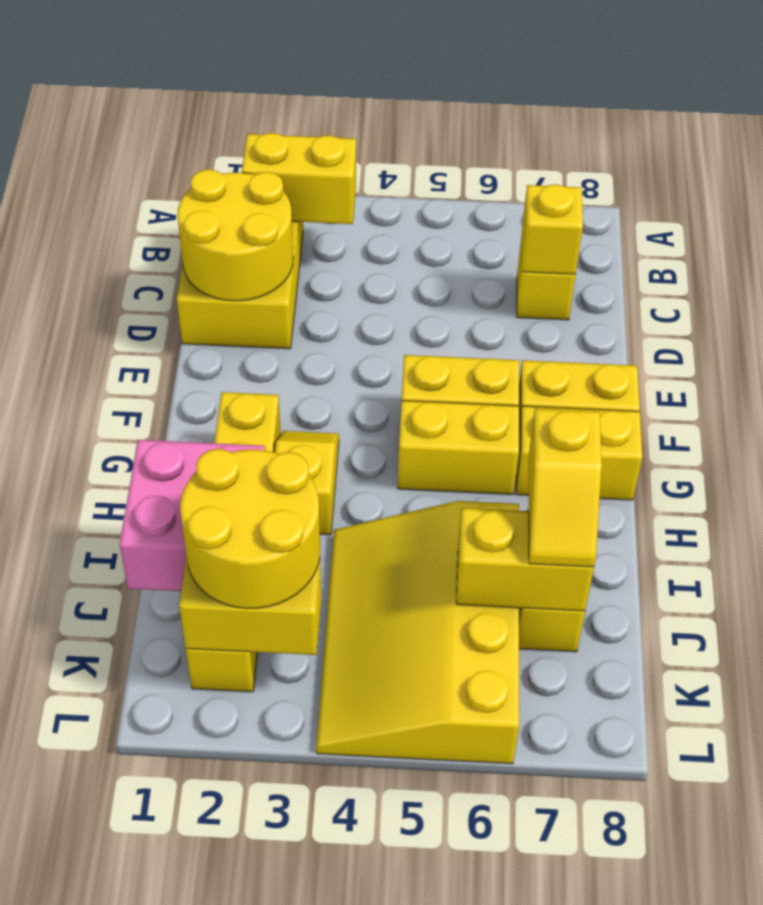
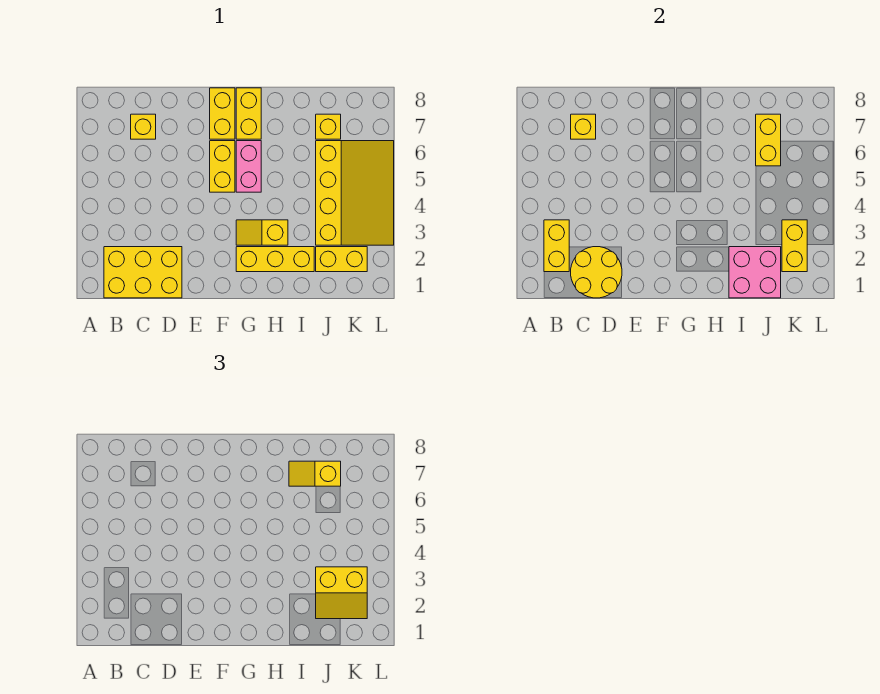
yellow brick G5:G6 level 1 -> pink brick G5:G6 level 1
yellow slope I4:L6 level 1 top 6 -> yellow slope J3:L6 level 1 top J
yellow slope I7:J7 level 3 top I -> yellow slope I7:J7 level 3 top J
yellow round brick J2:K3 level 3 -> yellow slope J2:K3 level 3 top 3

